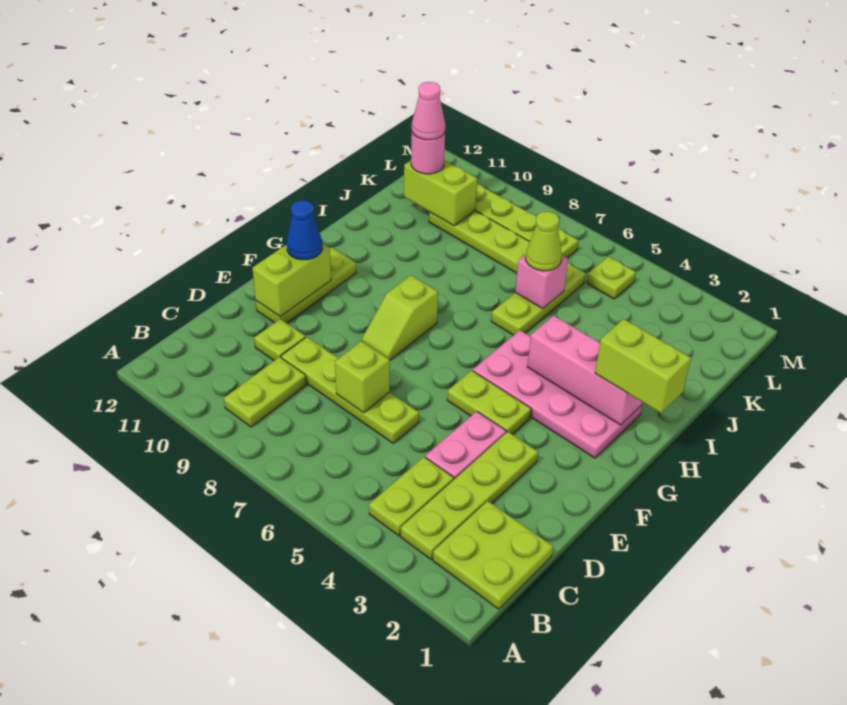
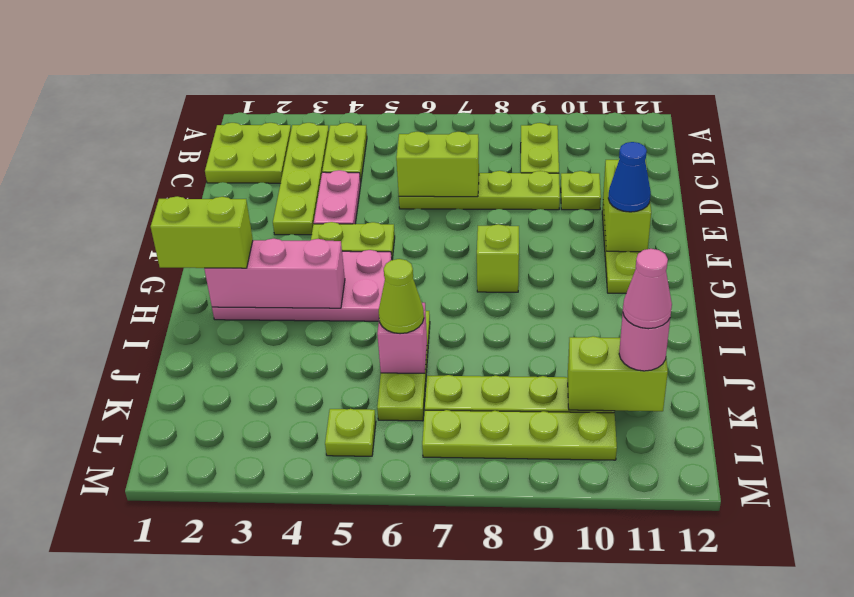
lime brick D7 level 2 -> lime brick D6:D7 level 2

